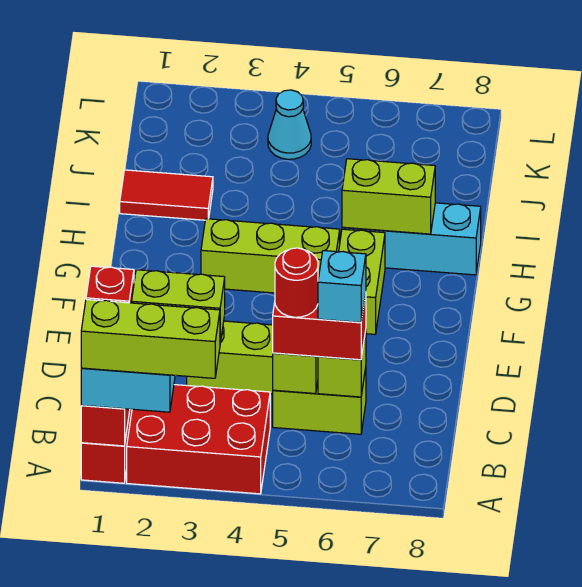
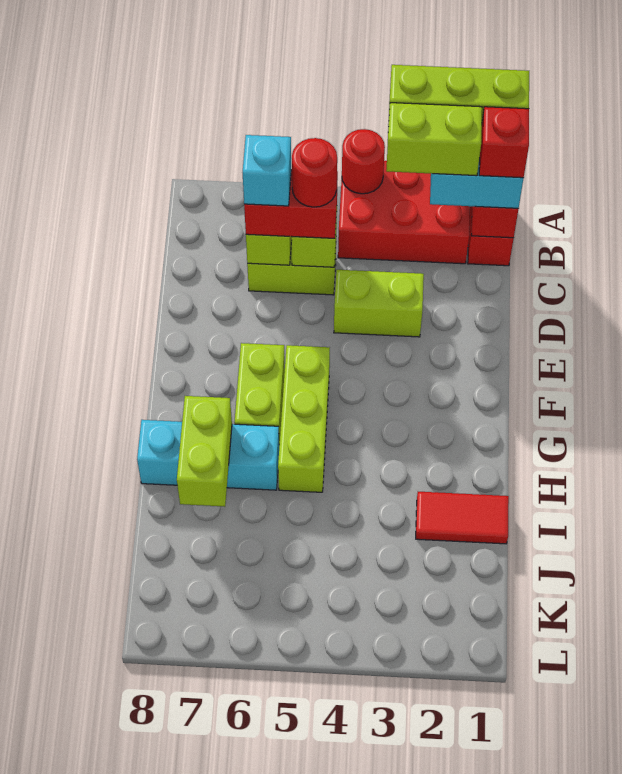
none -> red round brick A4 level 2
lime brick G3:G5 level 1 -> lime brick F5:H5 level 1
lime brick H6:H7 level 2 -> lime brick H7:I7 level 2
cyan cone K4 level 1 -> none

